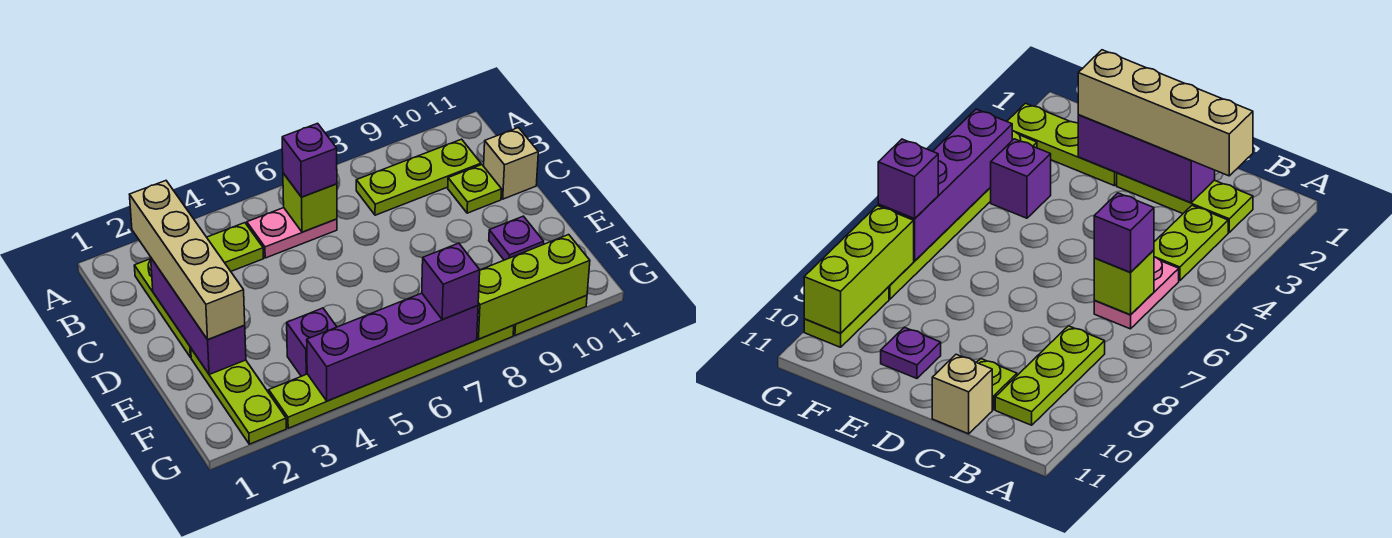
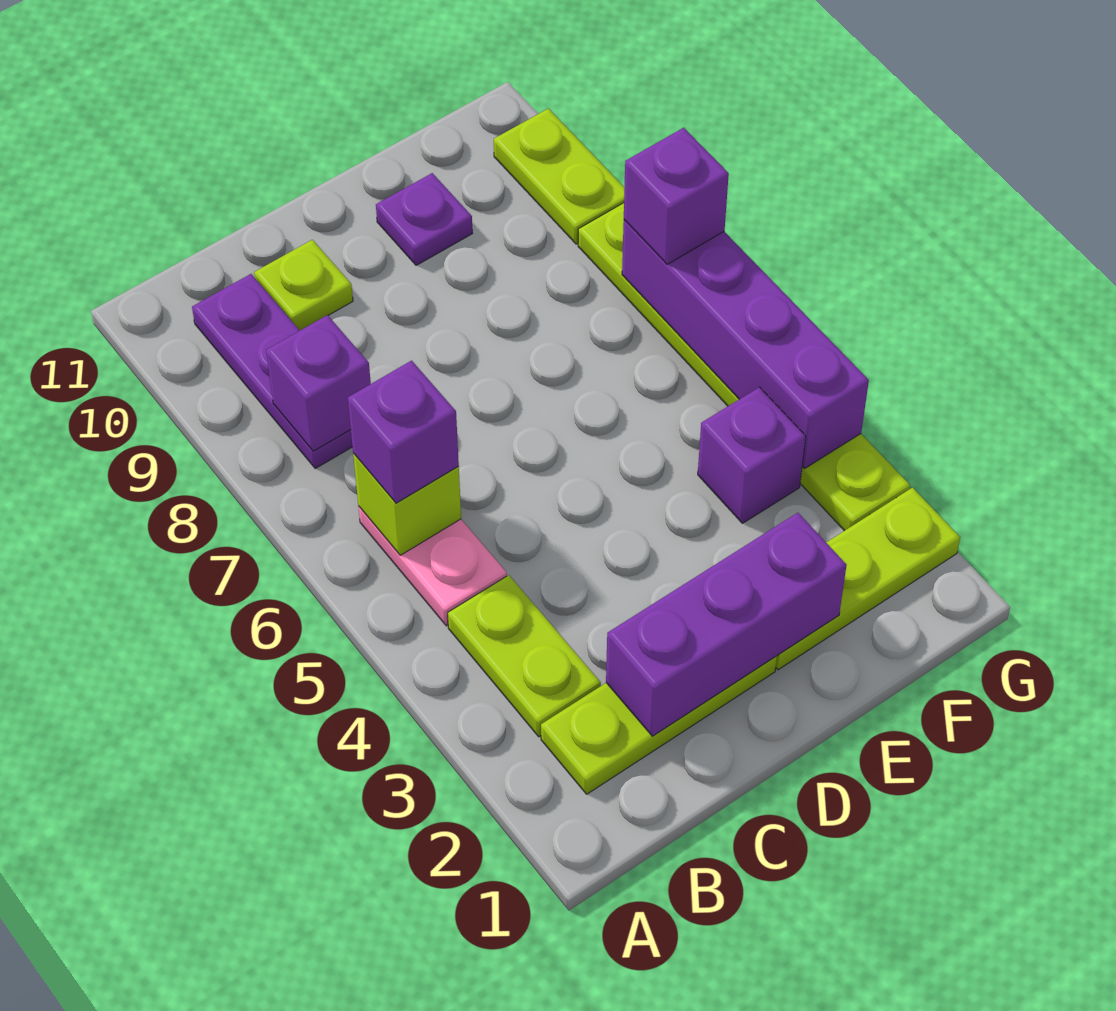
tan brick B2:E2 level 3 -> none
lime plate B8:B10 level 1 -> purple plate B8:B10 level 1
none -> purple brick B8 level 2
tan brick C11 level 1 -> none
lime brick G8:G10 level 2 -> none

